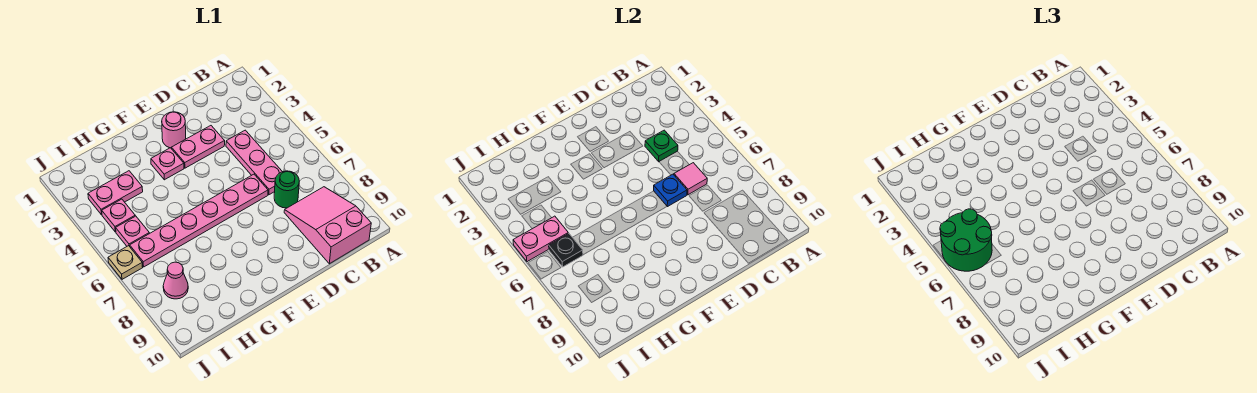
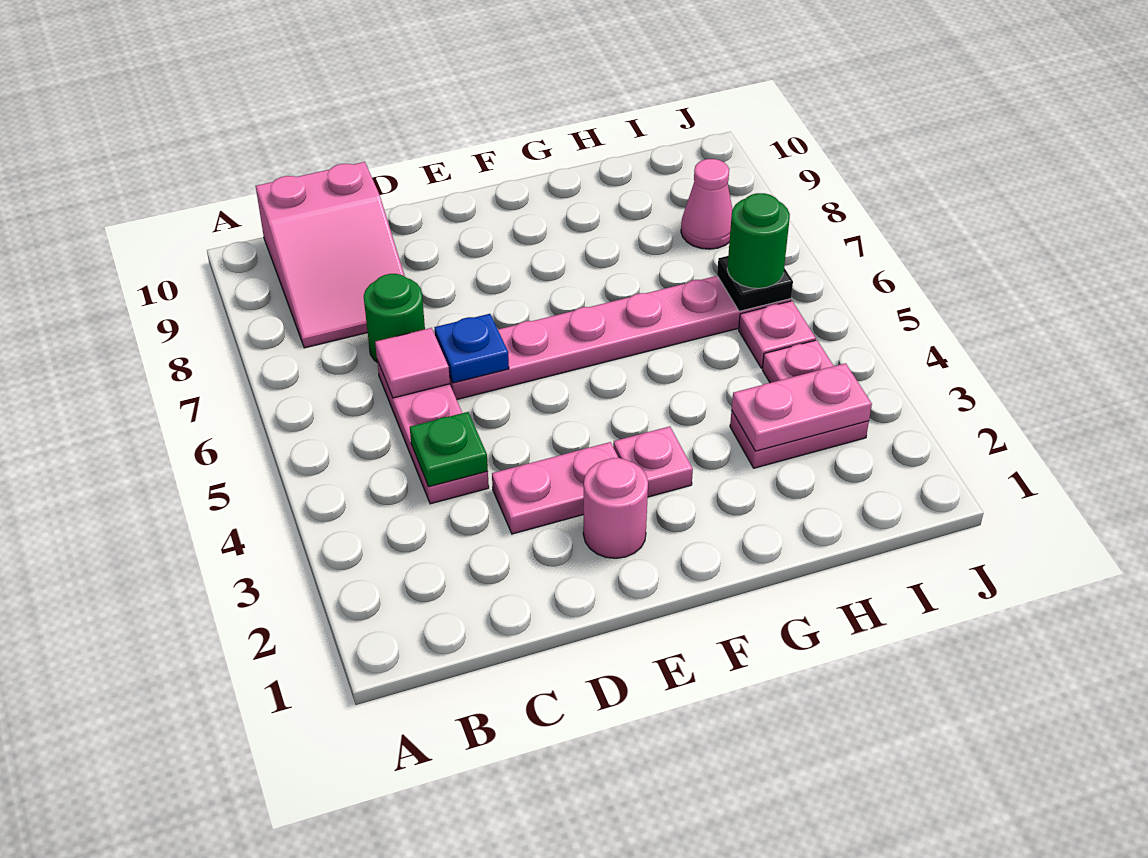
pink plate I5:J5 level 2 -> pink plate H3:I3 level 2
green round brick I5:J6 level 3 -> green round brick I6 level 3
tan plate J6 level 1 -> none

